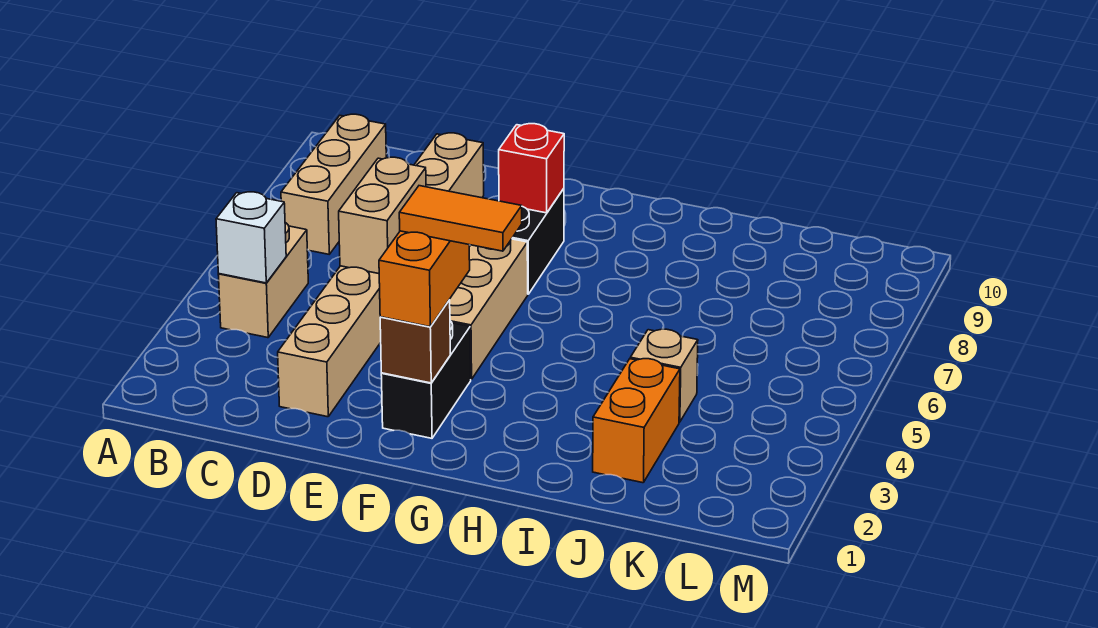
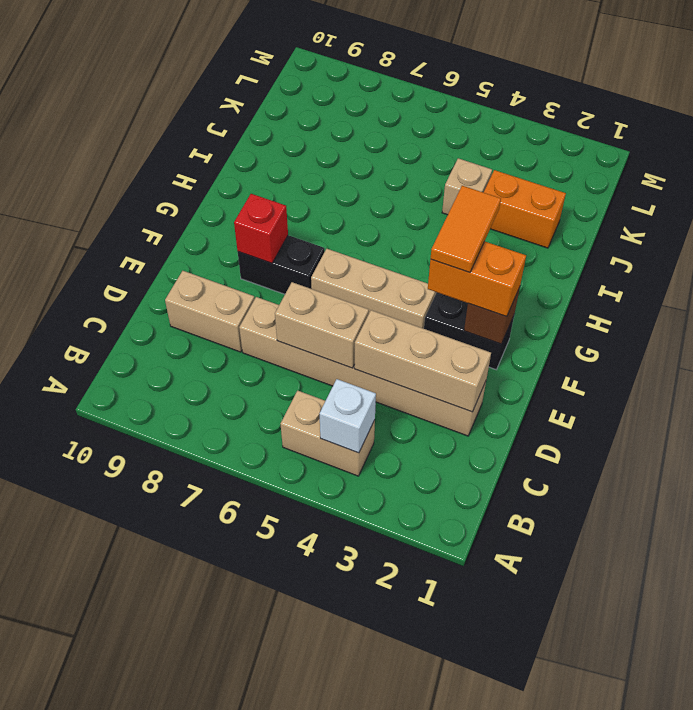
tan brick B7:B9 level 1 -> tan brick D2:D4 level 2

